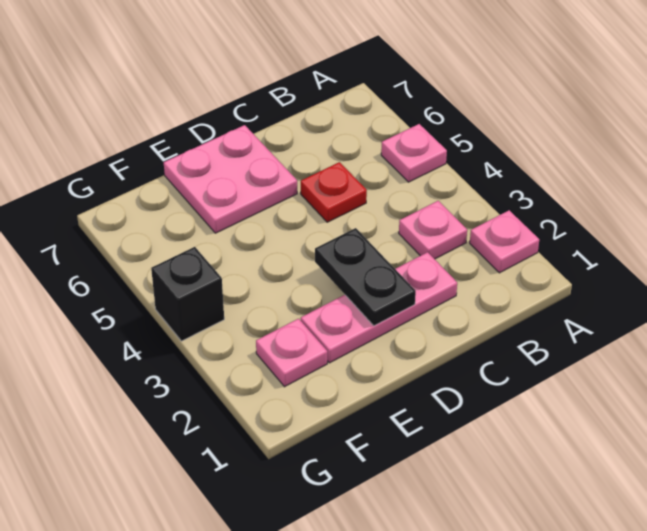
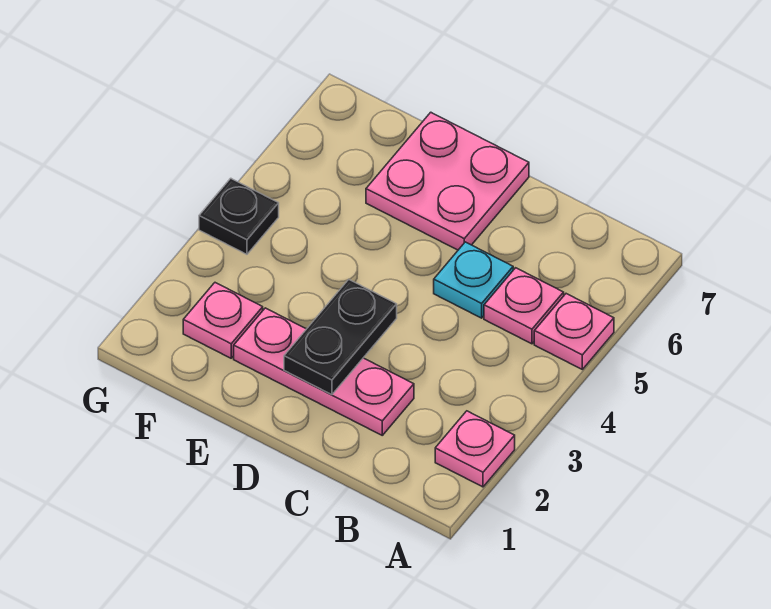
pink plate B3 level 1 -> pink plate B5 level 1
red plate C5 level 1 -> cyan plate C5 level 1
black brick G4 level 1 -> black plate G4 level 1

